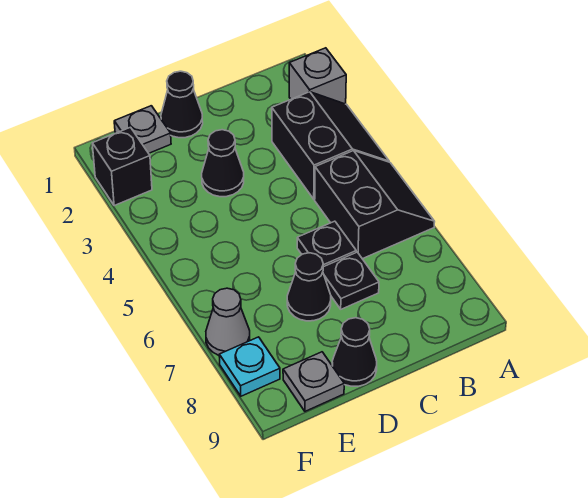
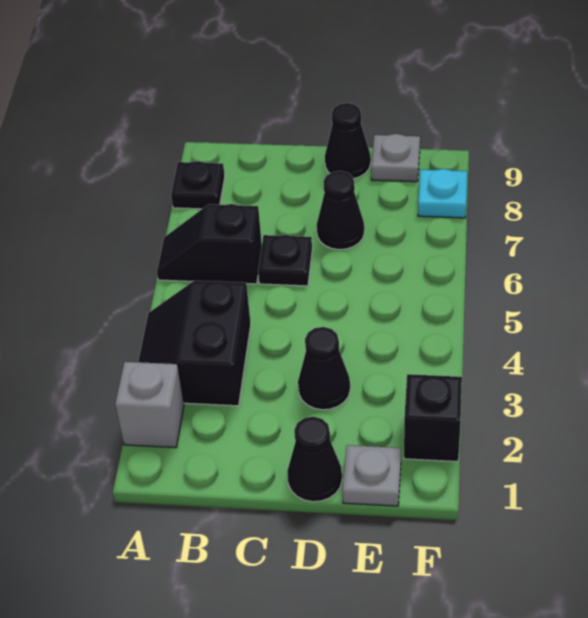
black slope A5:B6 level 1 top B -> black slope A6:B6 level 1 top B
black plate C7 level 1 -> black plate A8 level 1
grey cone F7 level 1 -> none

